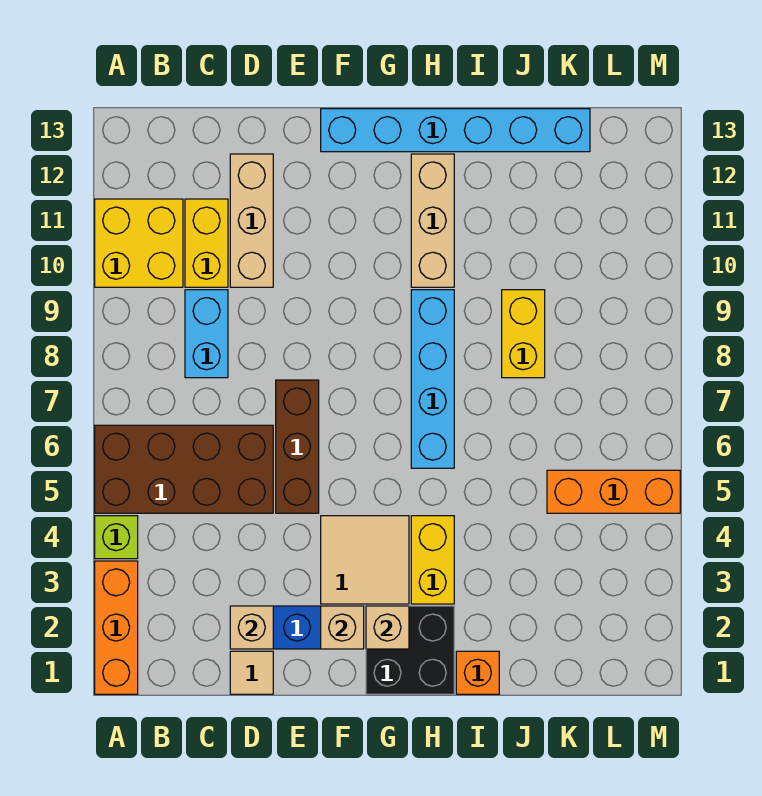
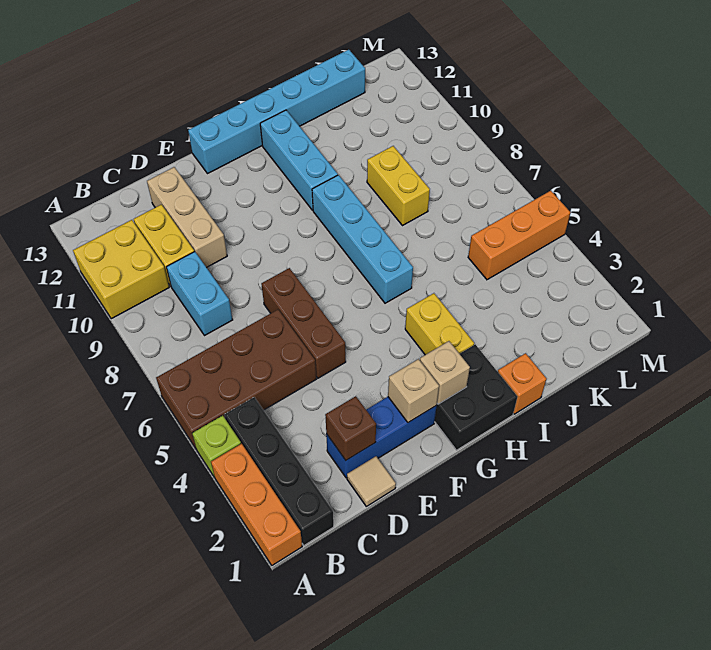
none -> black brick B1:B4 level 1
tan brick D2 level 2 -> brown brick D2 level 2
tan tile F3:G4 level 1 -> none
tan brick H10:H12 level 1 -> cyan brick H10:H12 level 1

